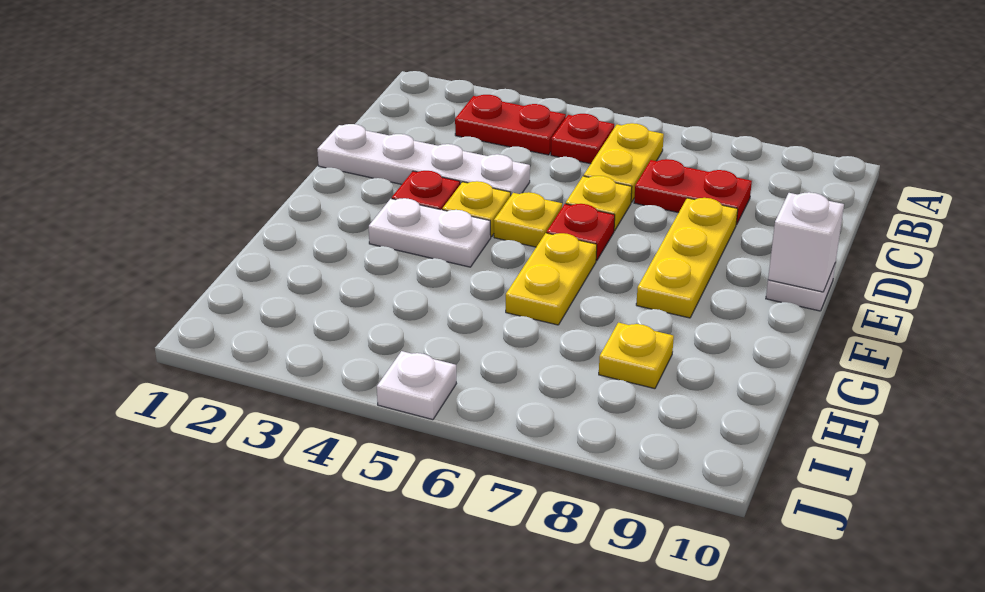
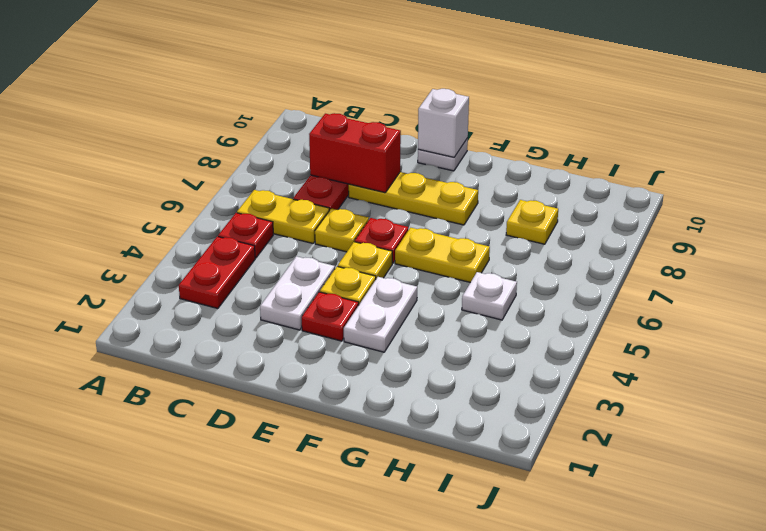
none -> red brick C8:D8 level 2
white plate D1:D4 level 1 -> white plate D3:D4 level 1
white plate J5 level 1 -> white plate H5 level 1

